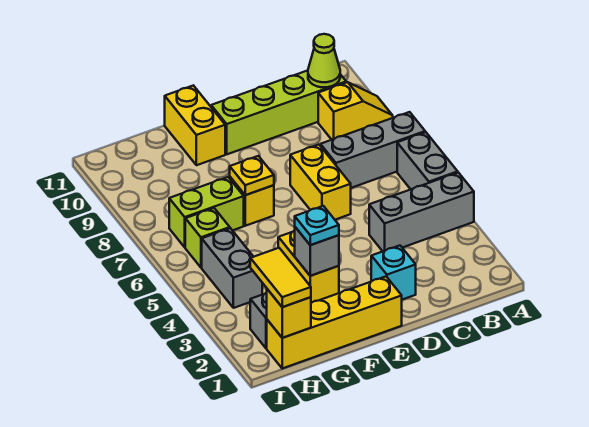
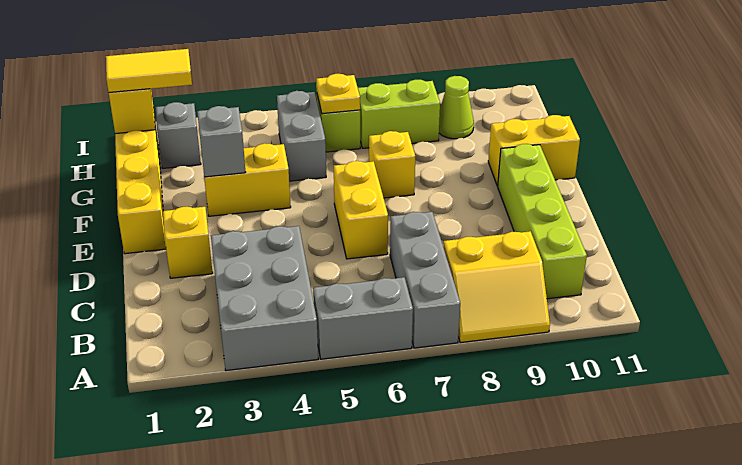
grey brick A4:C4 level 1 -> grey brick A3:C4 level 1
yellow slope A9:B9 level 1 top B -> yellow slope A8:B9 level 1 top B
lime cone B10 level 2 -> lime cone H9 level 1
cyan brick D2 level 1 -> yellow brick D2 level 1
yellow brick D6:D7 level 1 -> yellow brick D6:E6 level 1
cyan plate F3 level 3 -> none
yellow plate F7 level 2 -> yellow plate H6 level 2
lime brick G7:H7 level 1 -> lime brick H7:H8 level 1
grey brick H4:H5 level 1 -> grey brick G5:H5 level 1

